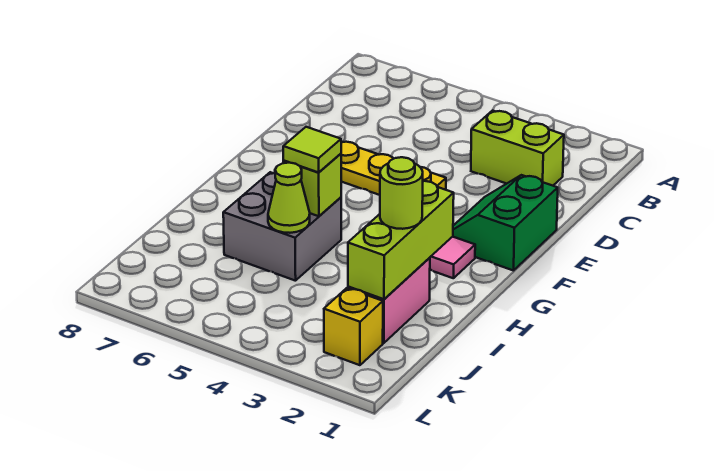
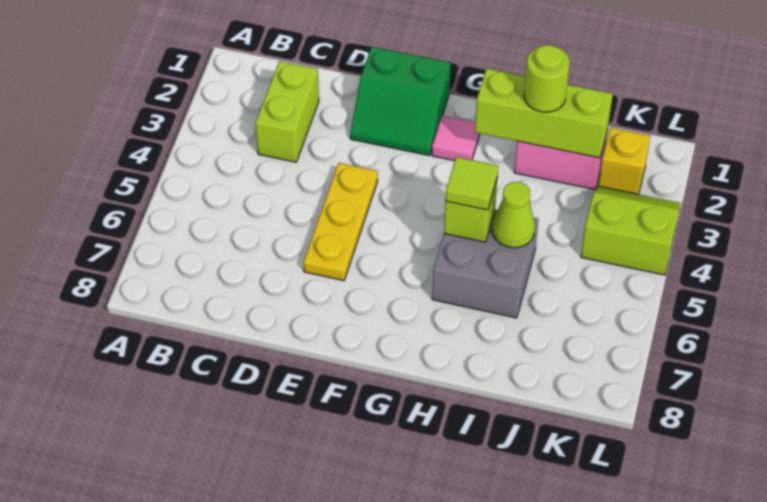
none -> lime slope K3:L4 level 1 top 4

